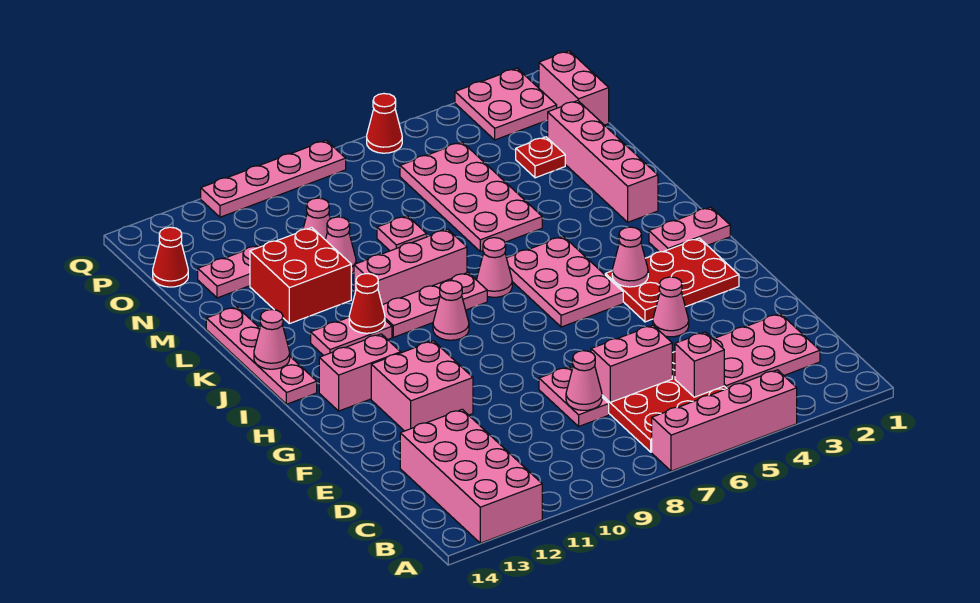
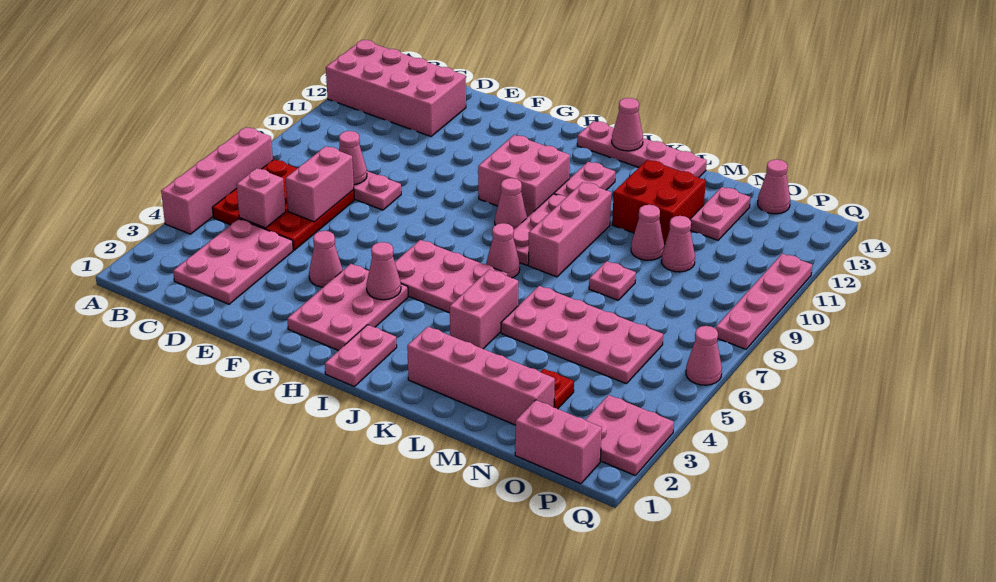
pink brick F11:G12 level 1 -> pink brick H10:I11 level 1
red plate G2:H4 level 1 -> pink plate G2:H4 level 1
pink brick H12:H13 level 1 -> pink brick K4:K5 level 1
red cone J11 level 2 -> none
red cone O14 level 1 -> pink cone O14 level 1
red cone Q6 level 1 -> pink cone Q6 level 1

